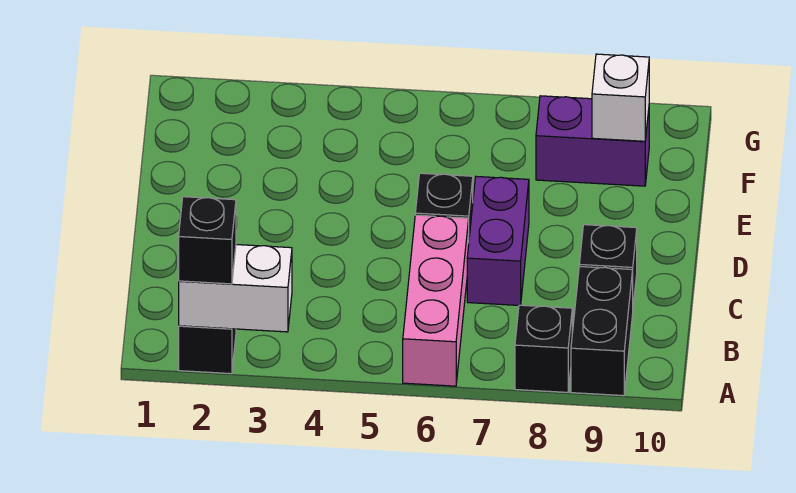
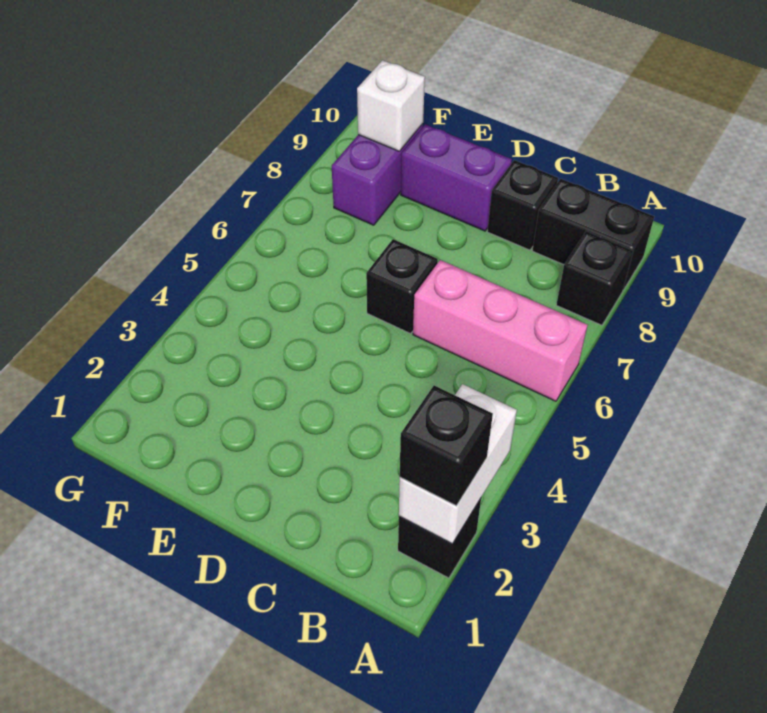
purple brick C7:D7 level 1 -> purple brick D9:E9 level 1

